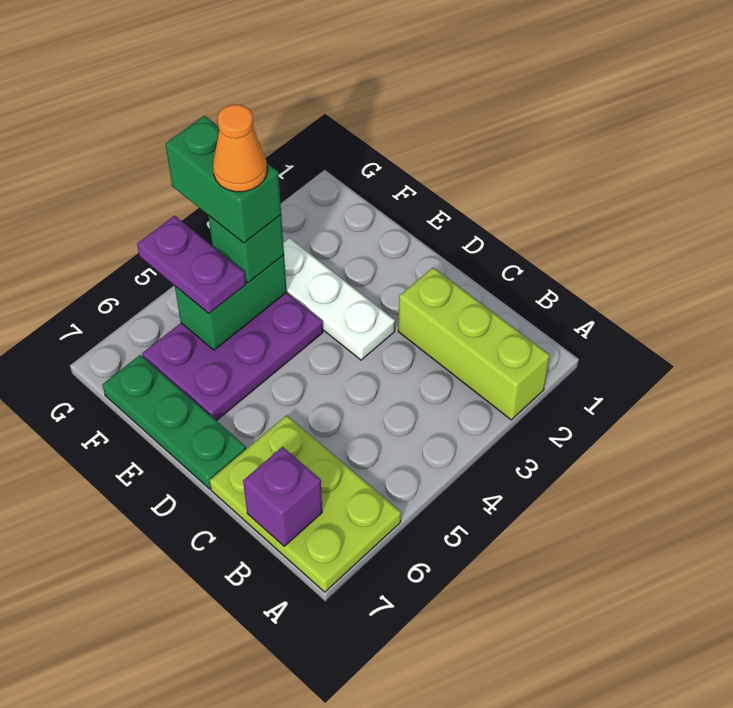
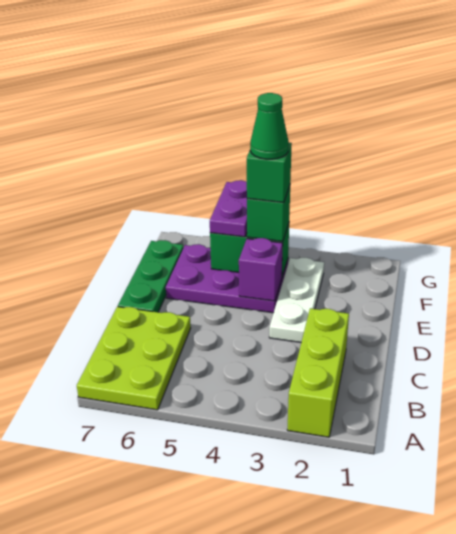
purple brick B7 level 2 -> purple brick E4 level 2
green brick F4:G4 level 4 -> green brick F4 level 4
orange cone F4 level 5 -> green cone F4 level 5

